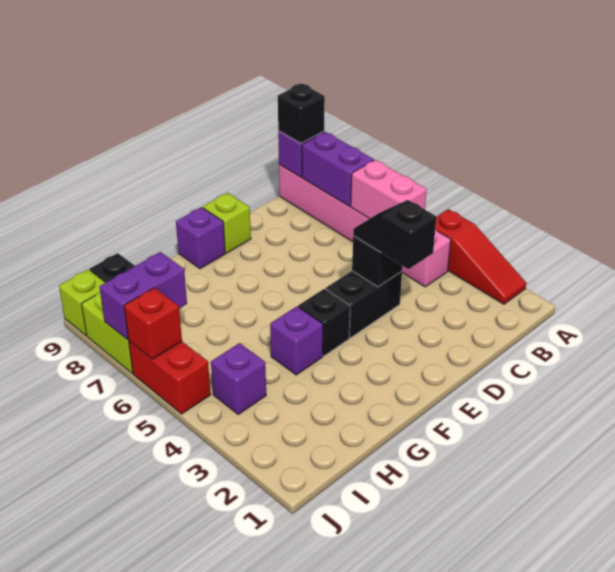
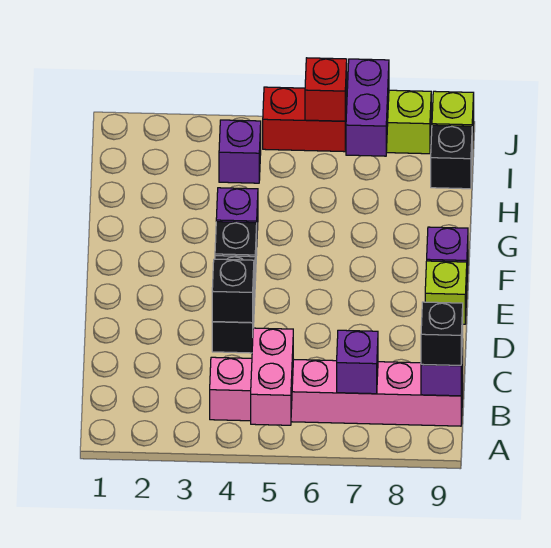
red slope A2:A4 level 1 top 4 -> none
pink brick B5:B6 level 2 -> pink brick A5:B5 level 2
purple brick B7:B8 level 2 -> purple brick B7 level 2
black slope D3:D4 level 3 top 3 -> none

